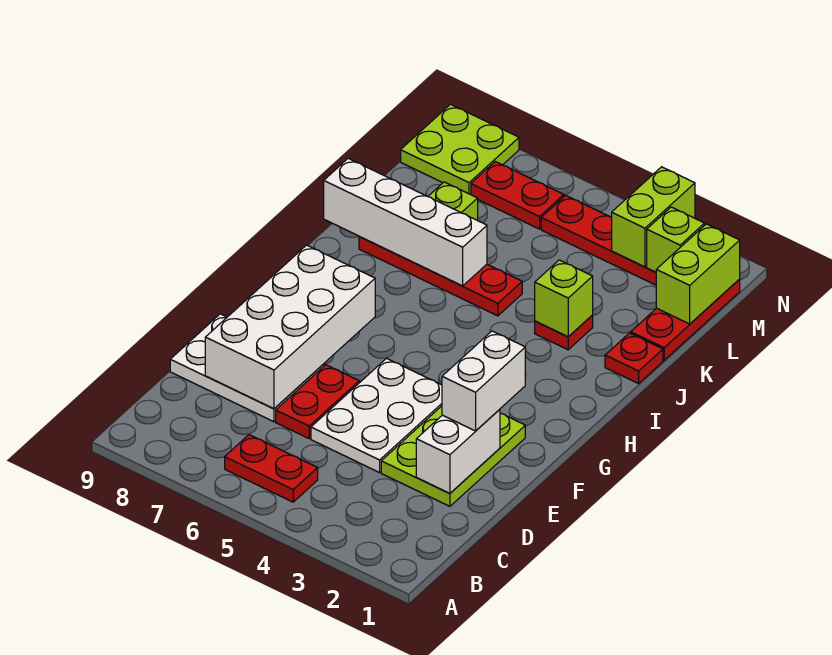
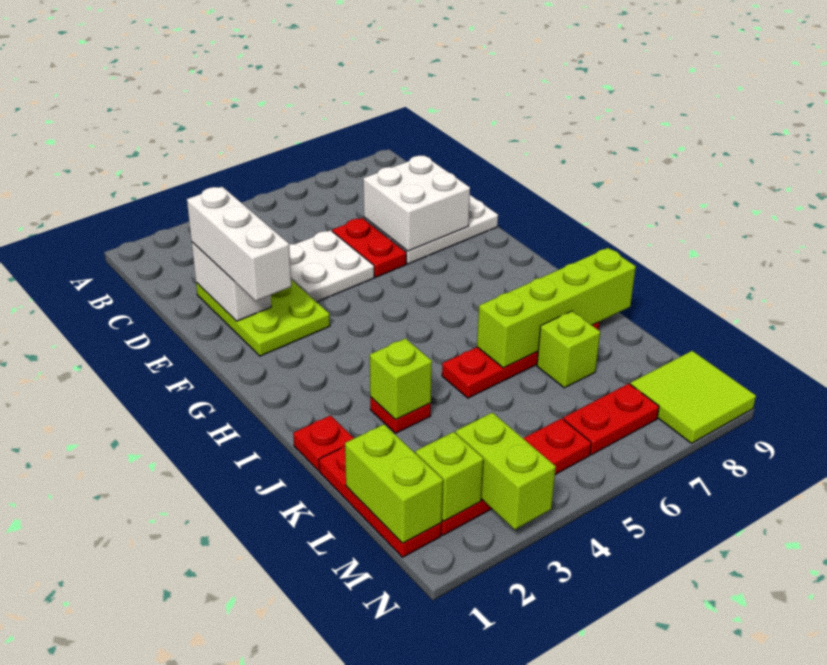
red plate B5:B6 level 1 -> none
white plate D4:F5 level 1 -> white plate D4:E5 level 1
white brick D7:G8 level 2 -> white brick D7:E8 level 2
white brick E2:F2 level 3 -> white brick D2:F2 level 3
white brick J6:J9 level 2 -> lime brick J6:J9 level 2
lime plate M8:N9 level 1 -> lime tile M8:N9 level 1

